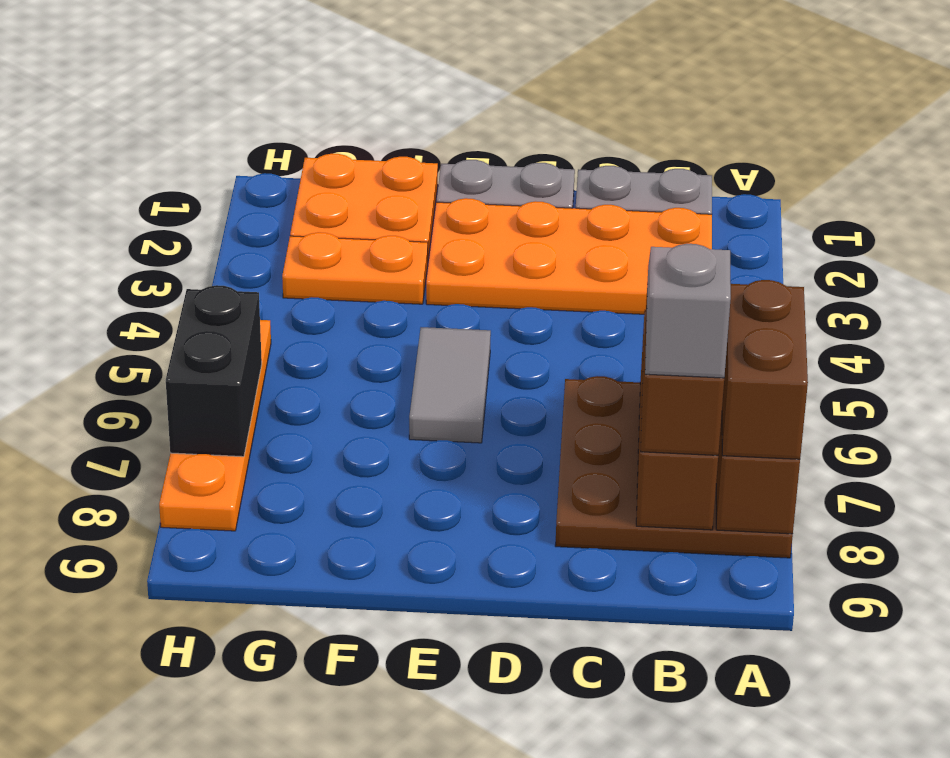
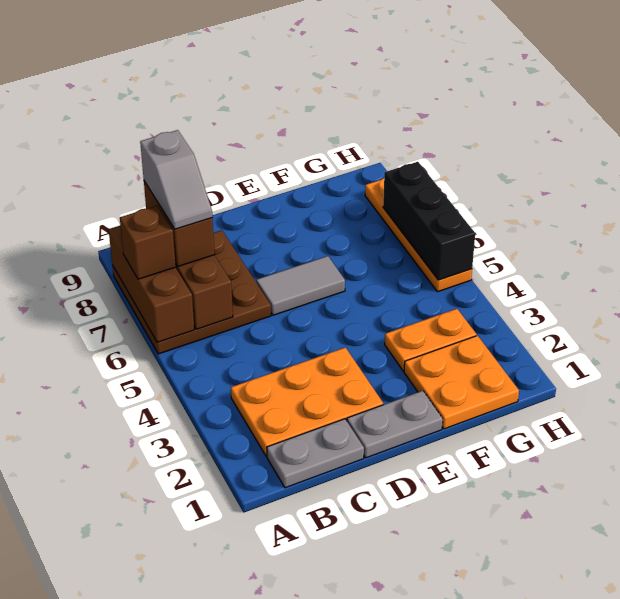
brown brick A7:A8 level 3 -> brown brick A7 level 3
orange plate B2:E3 level 1 -> orange plate B2:D3 level 1
grey tile E5:E6 level 1 -> grey tile D6:E6 level 1
black brick H6:H7 level 2 -> black brick H5:H7 level 2

